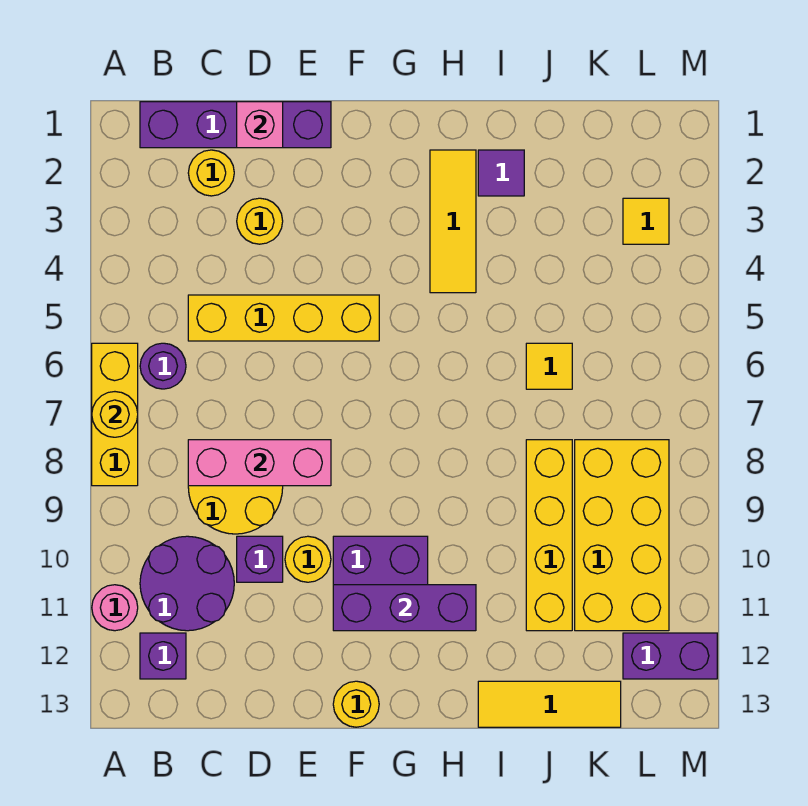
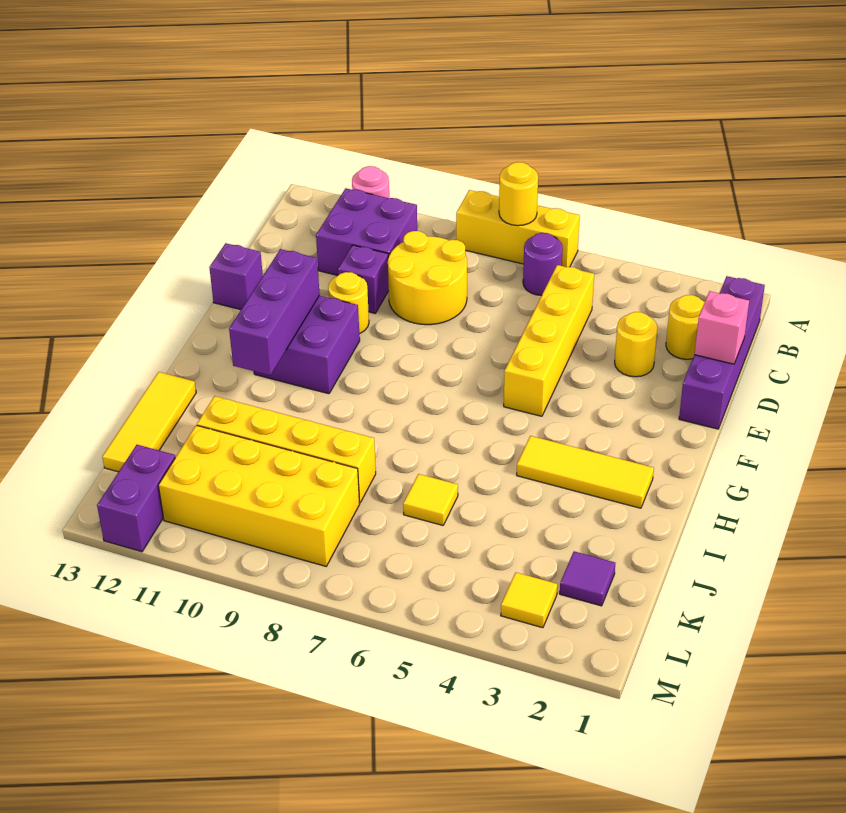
purple round brick B10:C11 level 1 -> purple brick B10:C11 level 1
purple brick B12 level 1 -> purple brick E13 level 1
pink brick C8:E8 level 2 -> none
yellow round brick F13 level 1 -> none
purple tile I2 level 1 -> purple tile K2 level 1

